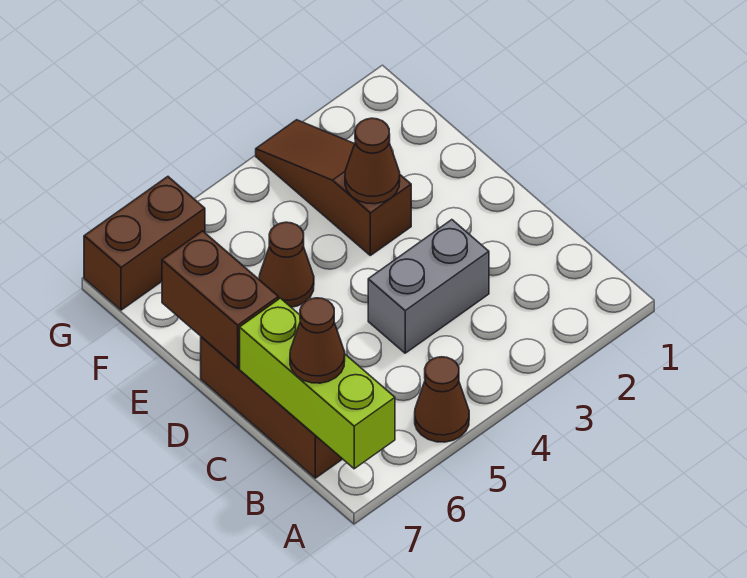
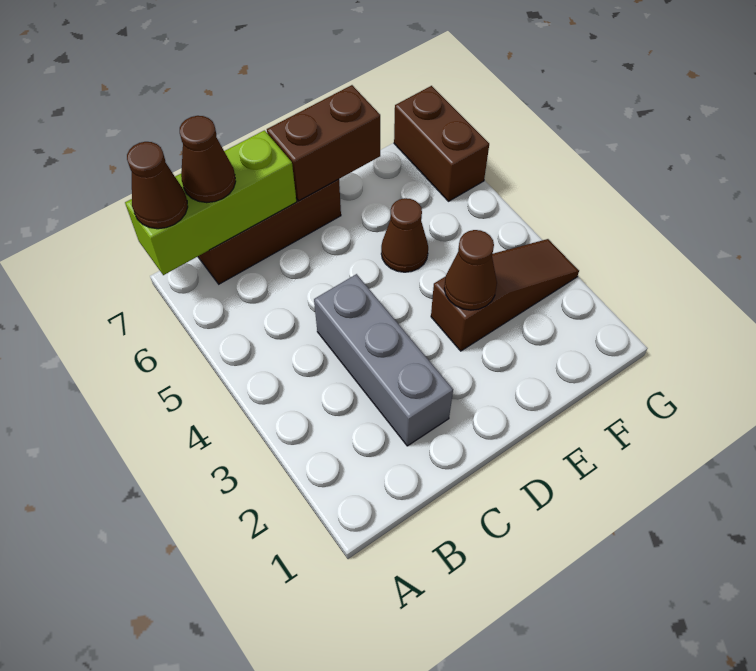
brown cone A5 level 1 -> brown cone A7 level 3
grey brick C3:C4 level 1 -> grey brick C2:C4 level 1

